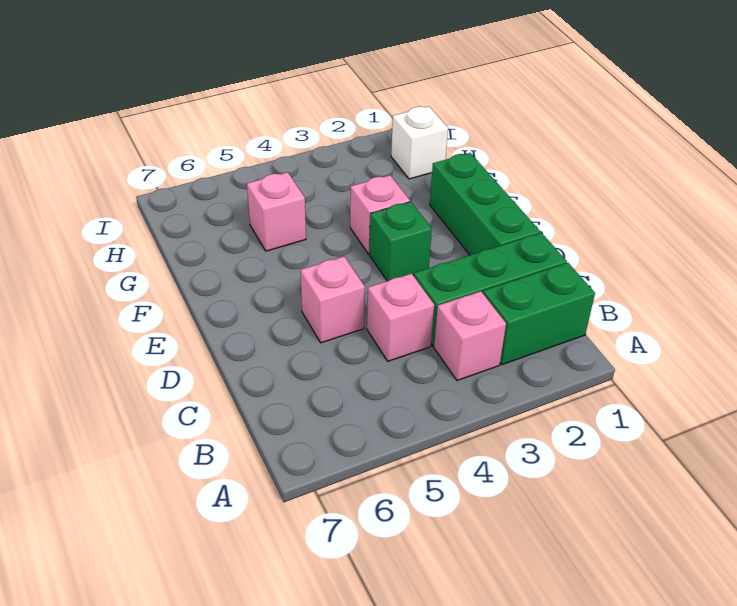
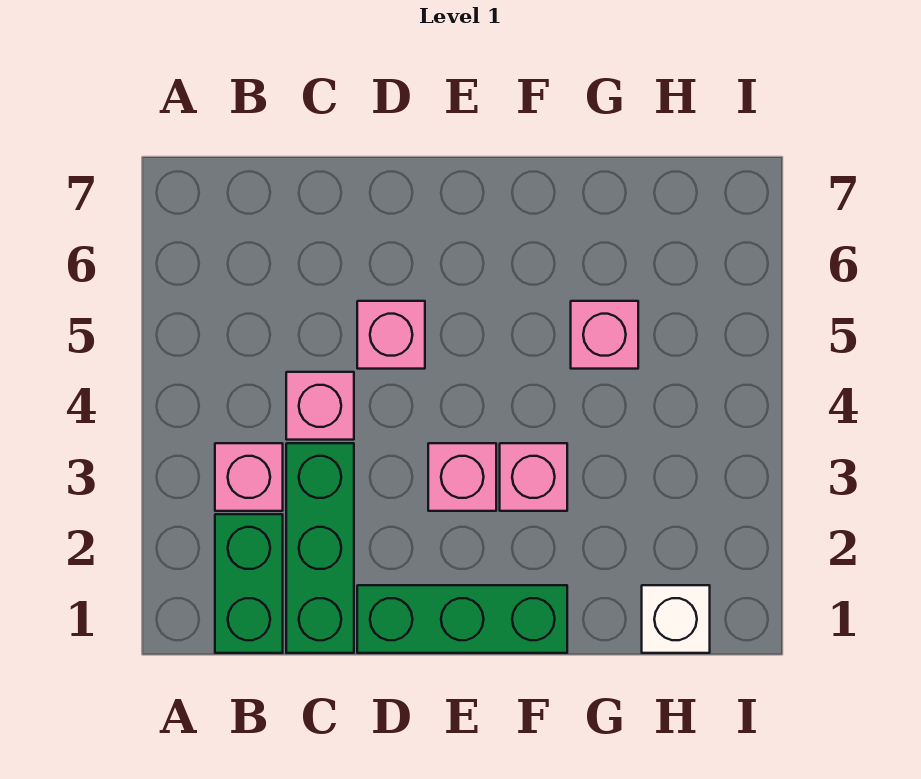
green brick E3 level 1 -> pink brick E3 level 1

